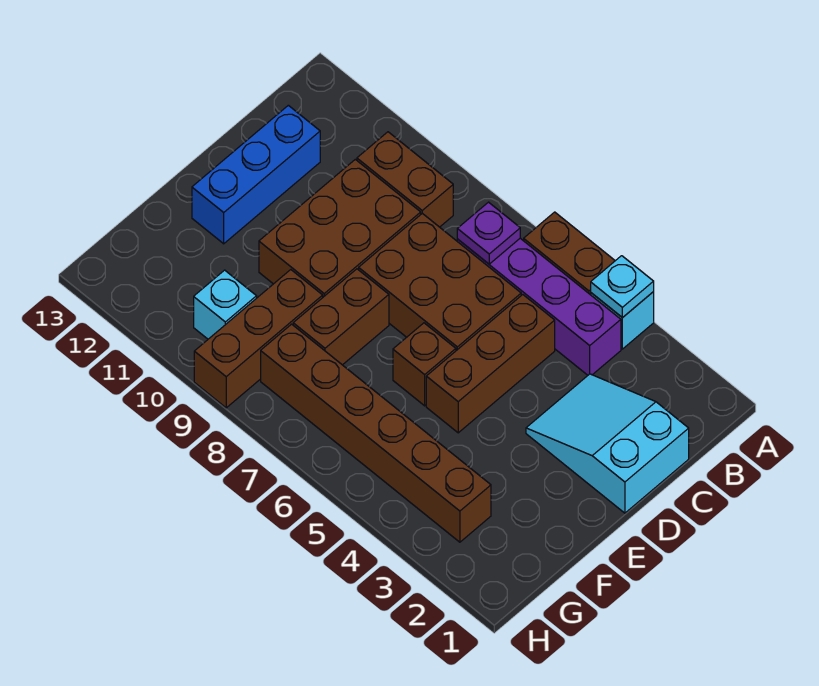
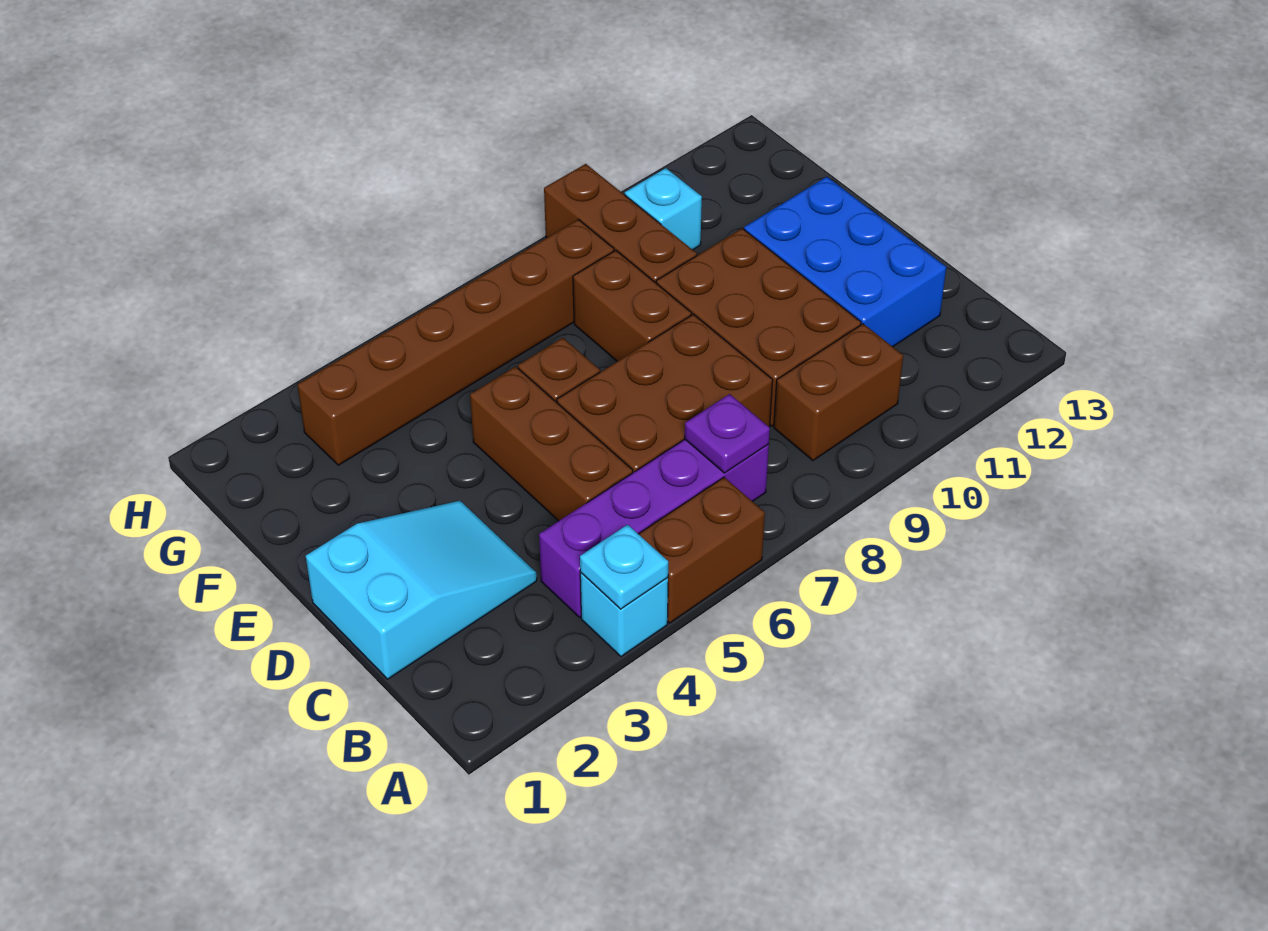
blue brick C12:E12 level 1 -> blue brick C11:E12 level 1

